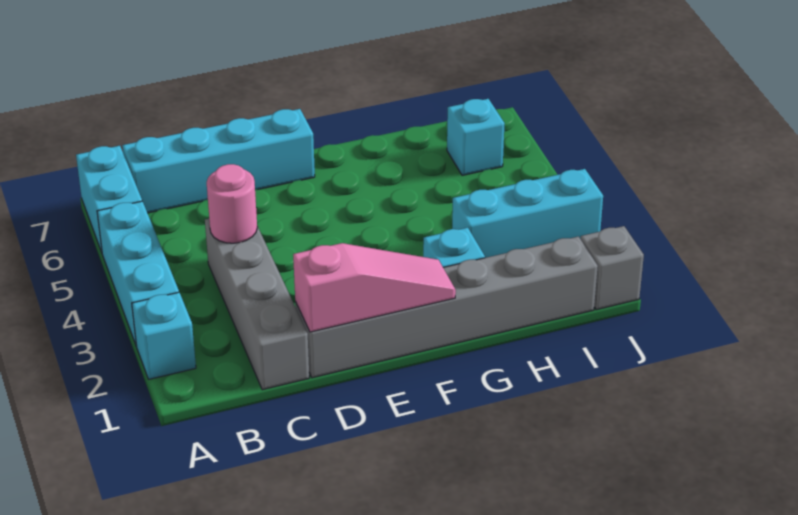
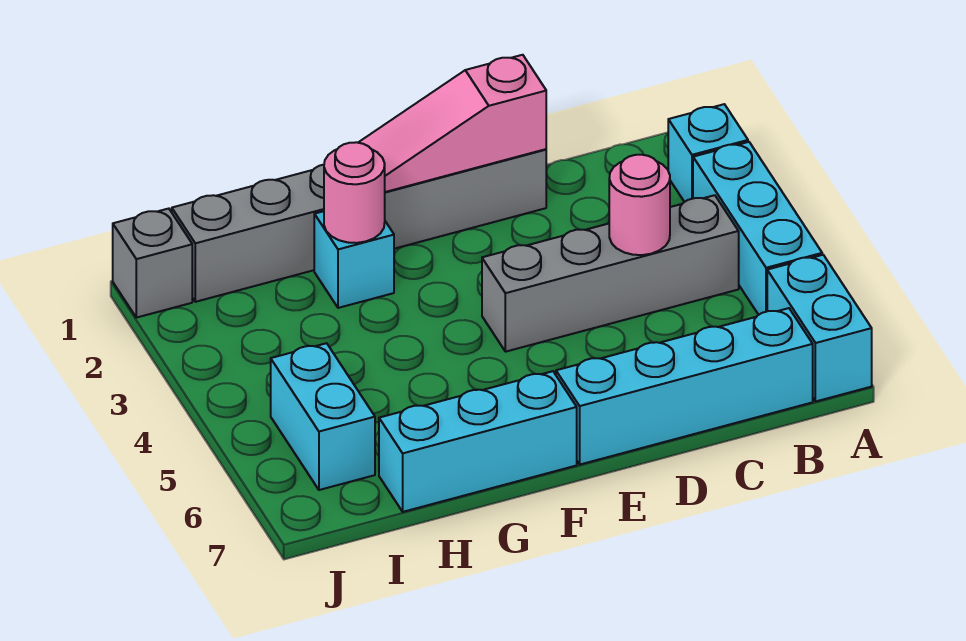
grey brick C1:C4 level 1 -> grey brick B4:E4 level 1
none -> pink round brick G2 level 2
cyan brick H3:J3 level 1 -> cyan brick F7:H7 level 1
cyan brick I6 level 1 -> cyan brick I5:I6 level 1

